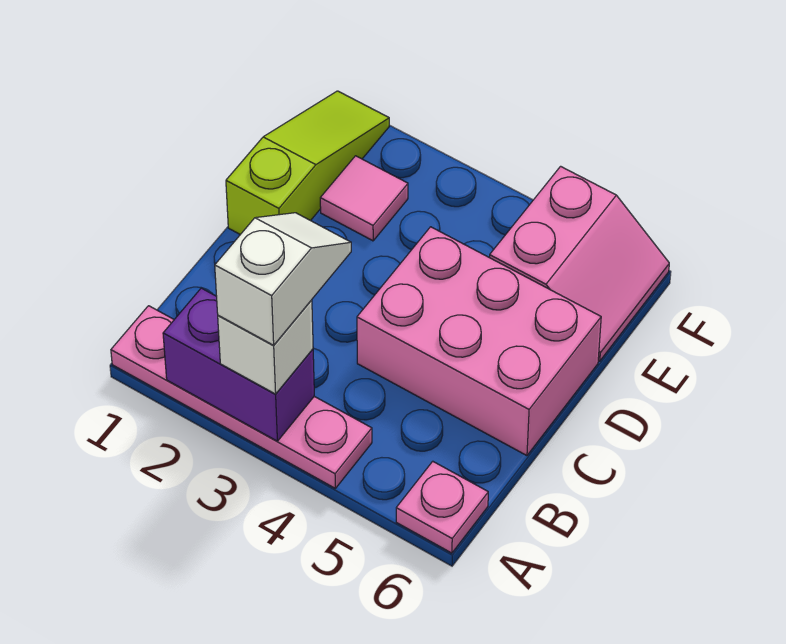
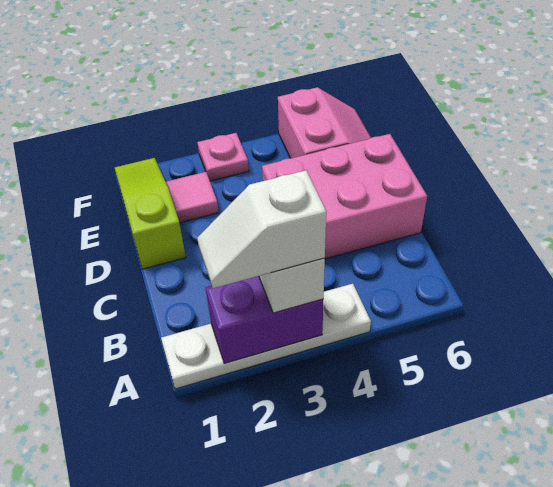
pink plate A1:A4 level 1 -> white plate A1:A4 level 1
white slope A3:B3 level 4 top A -> white slope A2:A3 level 4 top 3
pink plate A6 level 1 -> pink plate F3 level 1

